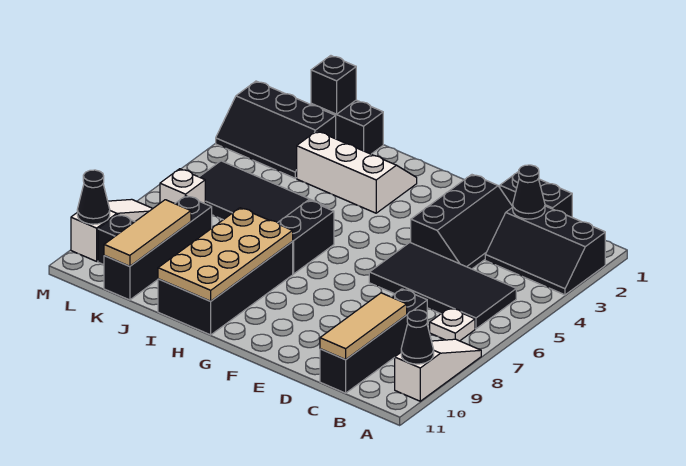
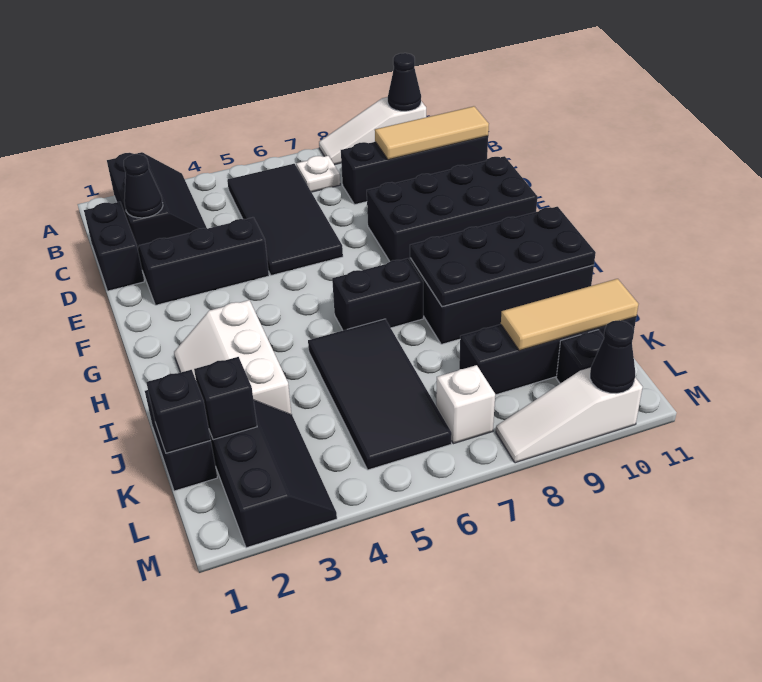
none -> black brick E8:F11 level 1
tan plate H8:I11 level 2 -> black plate H8:I11 level 2
none -> black brick K2 level 2

